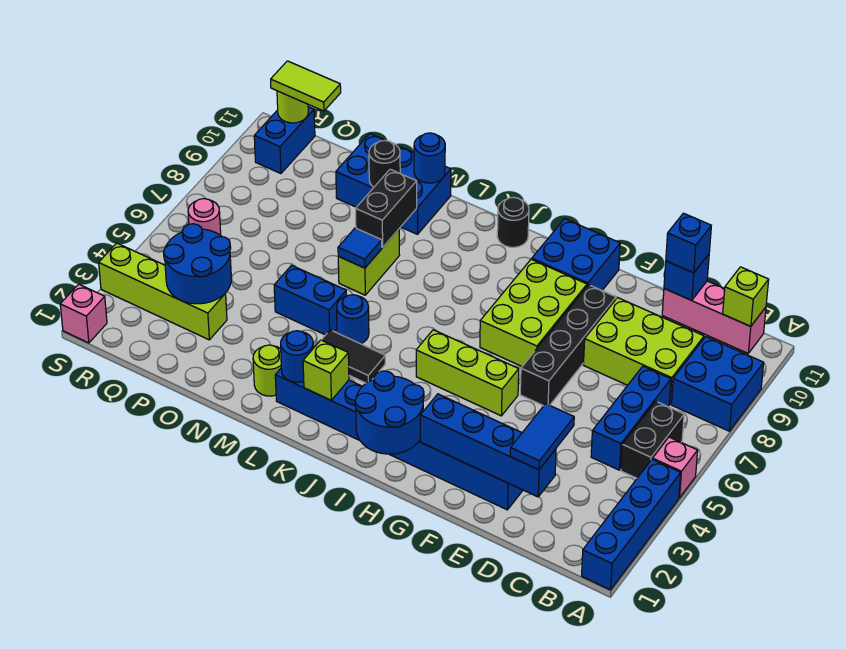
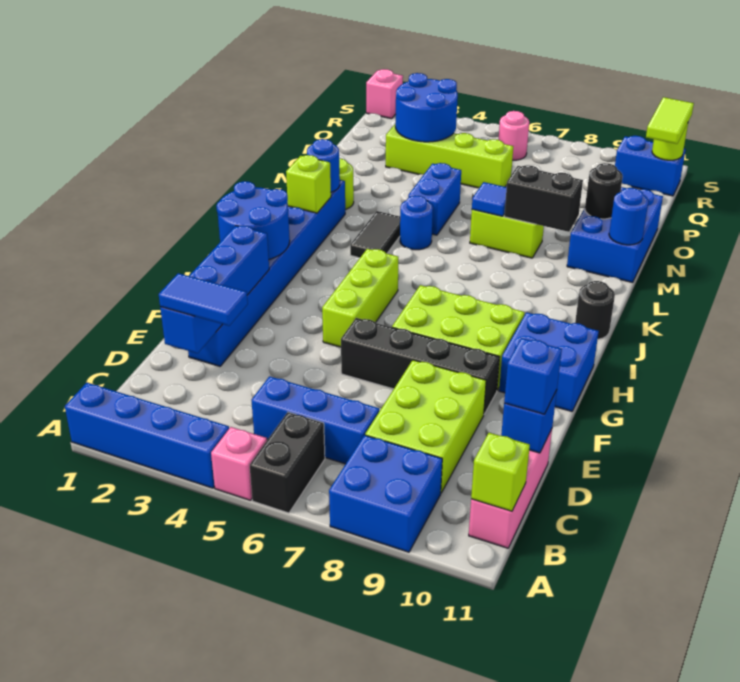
black brick B5:B6 level 1 -> black brick A6:B6 level 1
lime brick P3:S3 level 1 -> lime brick P3:P6 level 1

